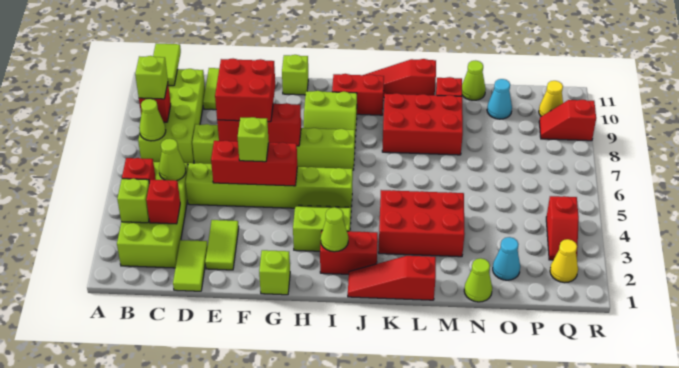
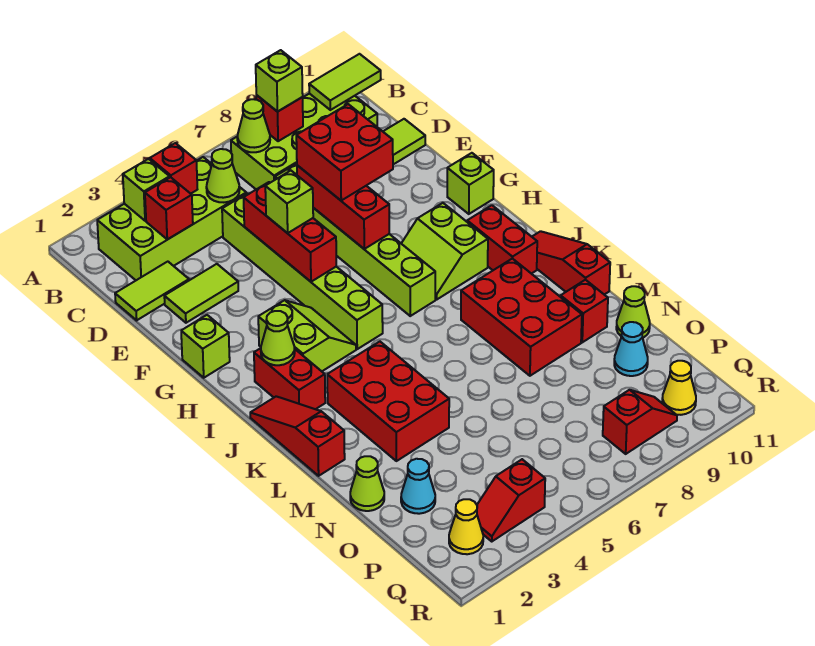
red slope Q9:R9 level 1 top R -> red slope Q8:Q9 level 1 top 8

